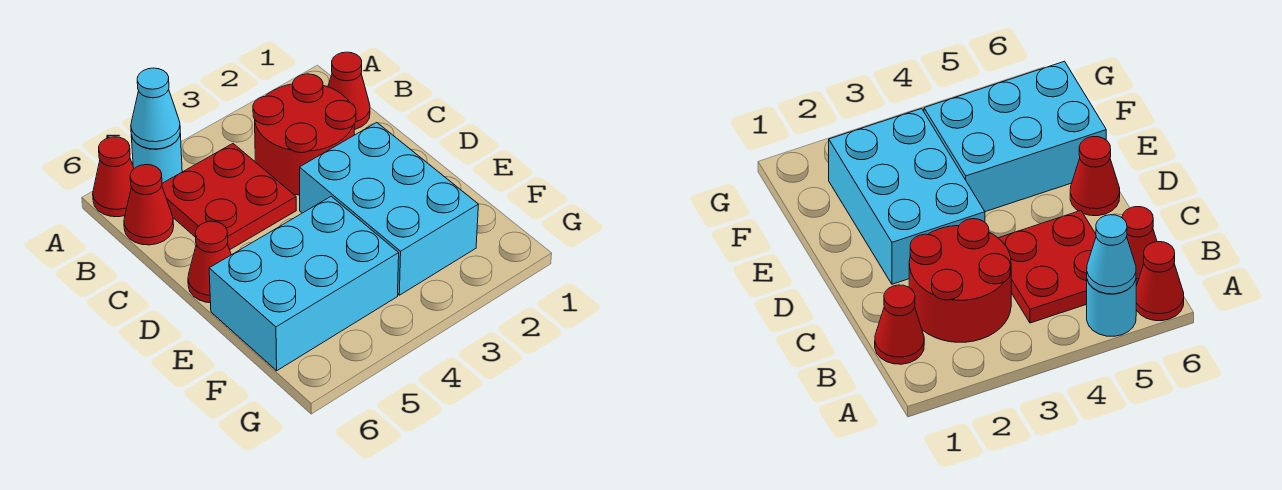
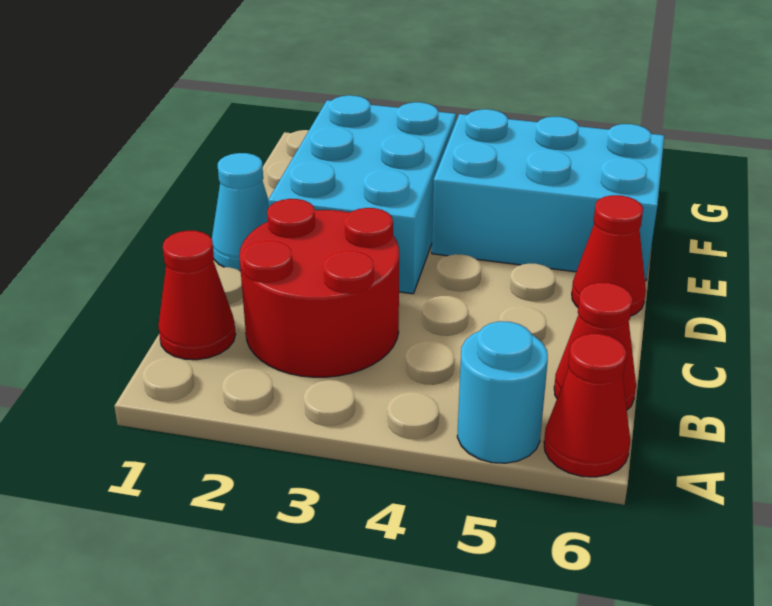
cyan cone A5 level 2 -> cyan cone D1 level 1
red plate B4:C5 level 1 -> none

